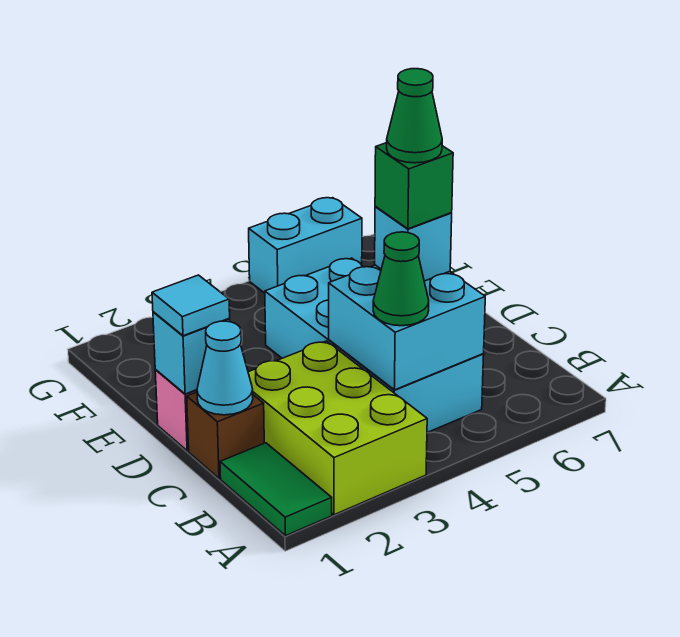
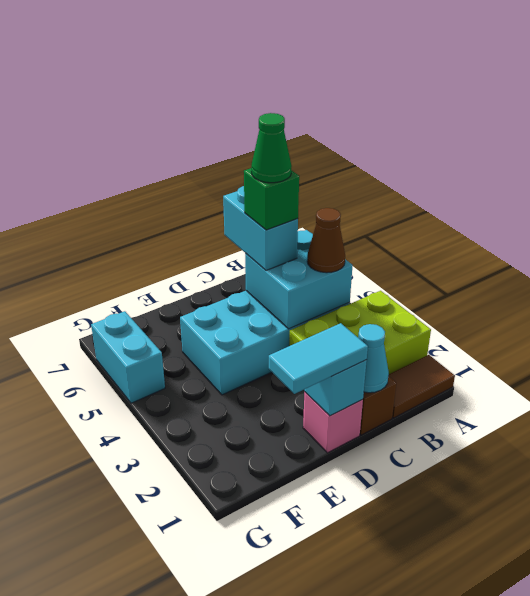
green tile A1:B1 level 1 -> brown tile A1:B1 level 1
green cone B4 level 3 -> brown cone B4 level 3
cyan brick C5 level 3 -> cyan brick C5:C6 level 3
cyan tile D1 level 3 -> cyan tile D1:E1 level 3

